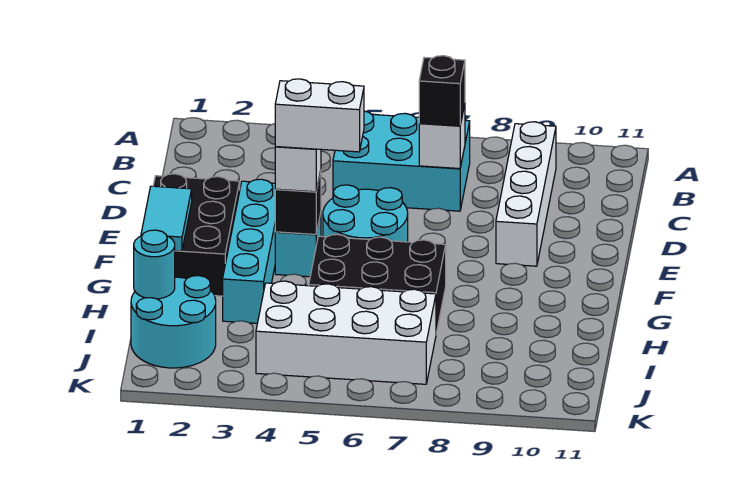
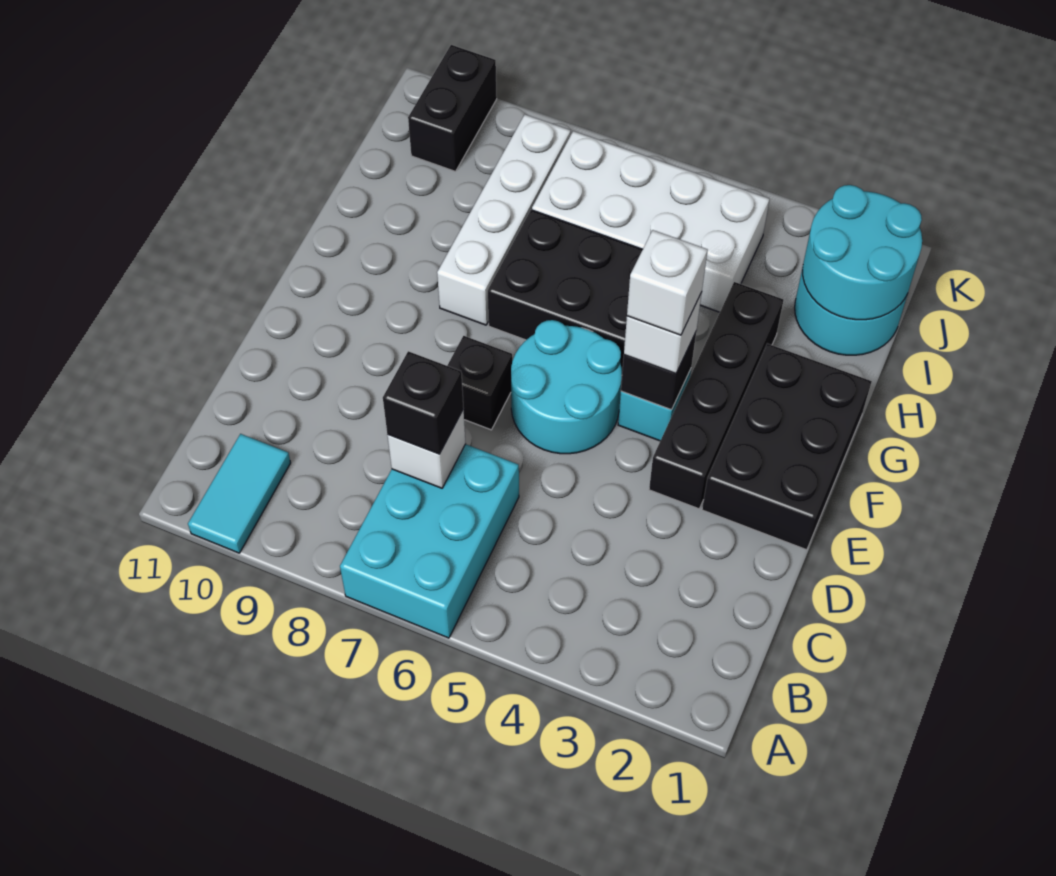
cyan brick B5:C7 level 1 -> cyan brick A6:C7 level 1
white brick B9:E9 level 1 -> white brick G8:J8 level 1
cyan brick E3:H3 level 1 -> black brick E3:H3 level 1
none -> black brick E7 level 1
cyan tile F1:G1 level 2 -> cyan tile A10:B10 level 1
white brick F4:F5 level 4 -> white brick F4 level 4
cyan round brick I1 level 2 -> cyan round brick I1:J2 level 2
none -> black brick J10:K10 level 1

